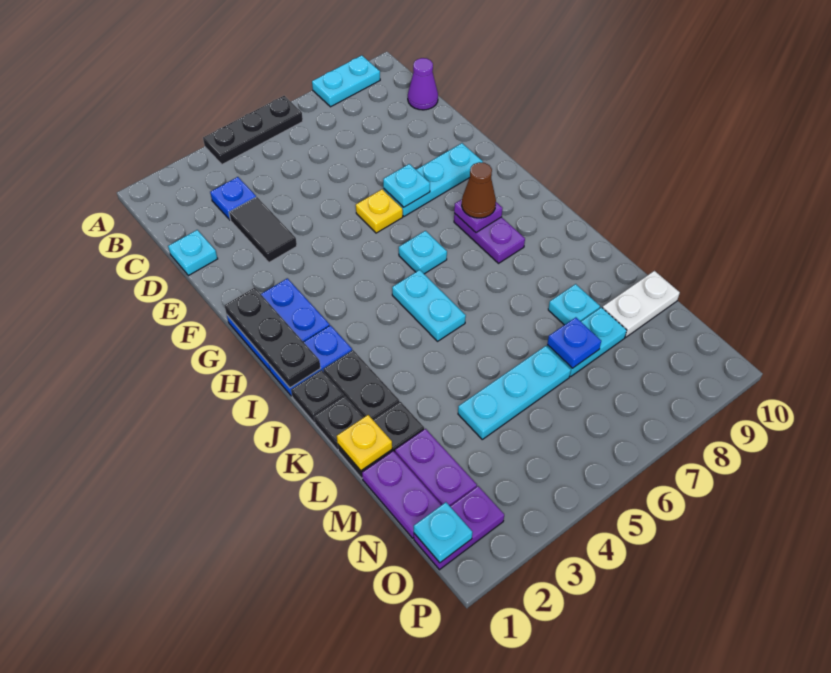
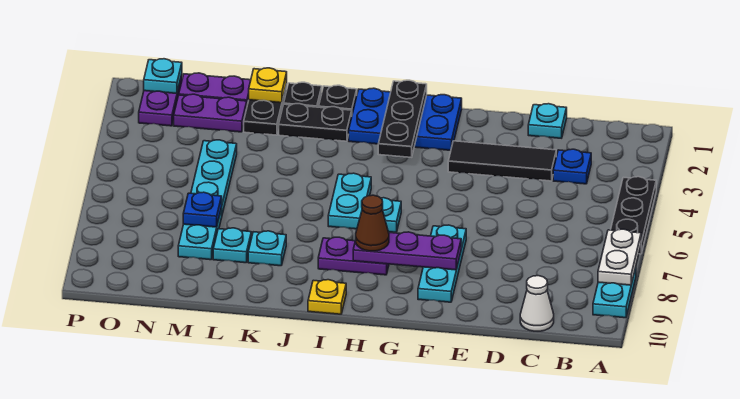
purple cone C10 level 1 -> white cone C10 level 1
black tile D3:E3 level 1 -> black tile D3:F3 level 1
yellow plate F6 level 1 -> yellow plate I10 level 1
cyan plate F7 level 2 -> cyan plate K8 level 1
black plate G1:I1 level 2 -> black plate H1:H3 level 2
purple plate H8 level 2 -> purple plate F8:H8 level 2
cyan plate I5:J5 level 1 -> cyan plate I5:I6 level 1
white plate M9:M10 level 1 -> white plate A7:A8 level 2

